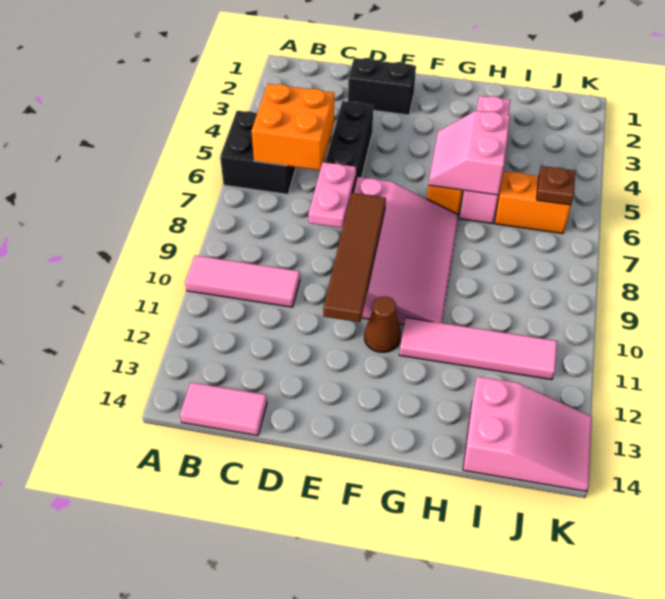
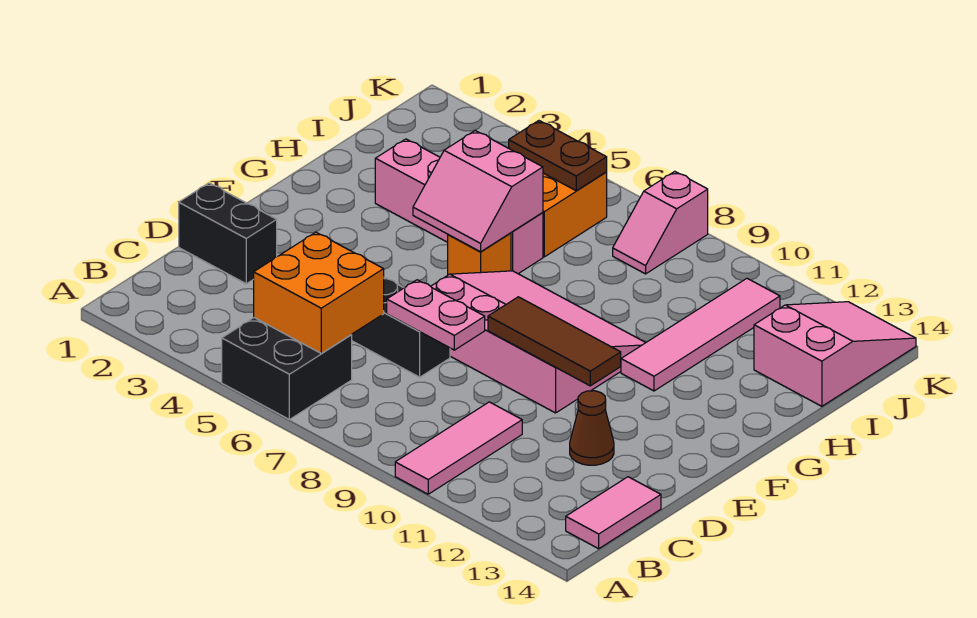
black brick D2:E2 level 1 -> black brick D1:D2 level 1
brown tile E8:E11 level 2 -> brown tile E9:E11 level 2
brown cone F11 level 1 -> brown cone D12 level 1
brown plate J6 level 2 -> brown plate J5:J6 level 2
none -> pink slope J8:K8 level 1 top K

